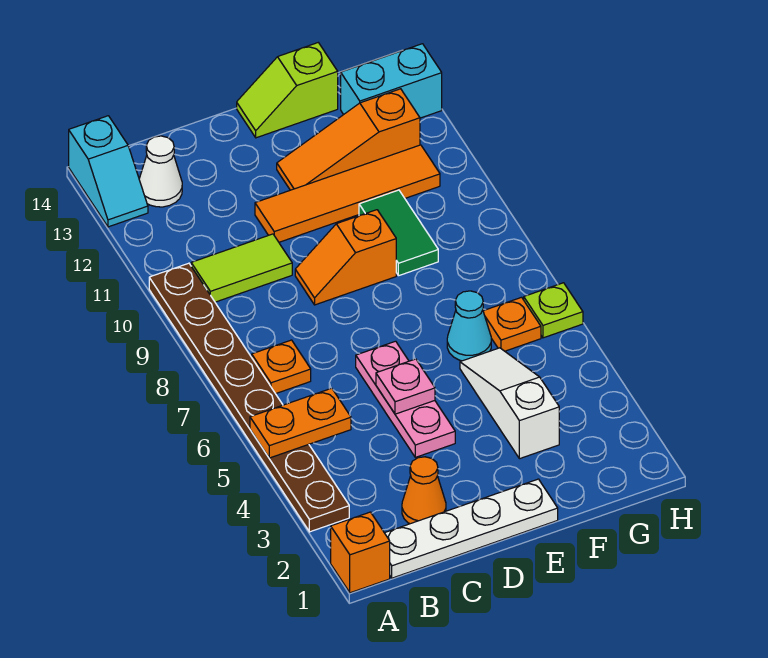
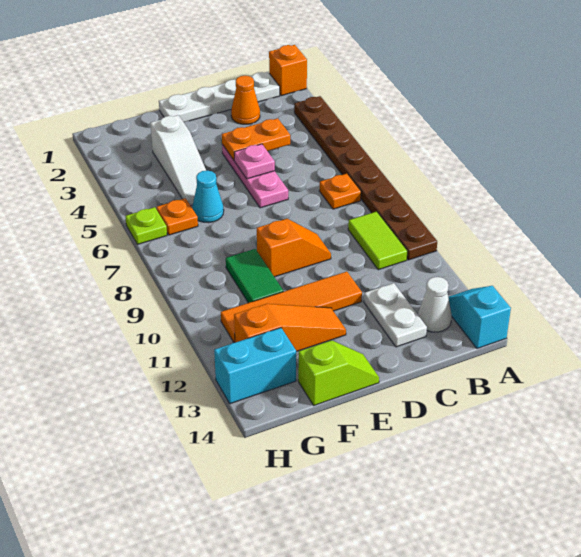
orange plate A5:B5 level 2 -> orange plate C4:D4 level 2
lime tile B10:C10 level 1 -> lime tile B9:B10 level 1
none -> white plate C12:C13 level 1

